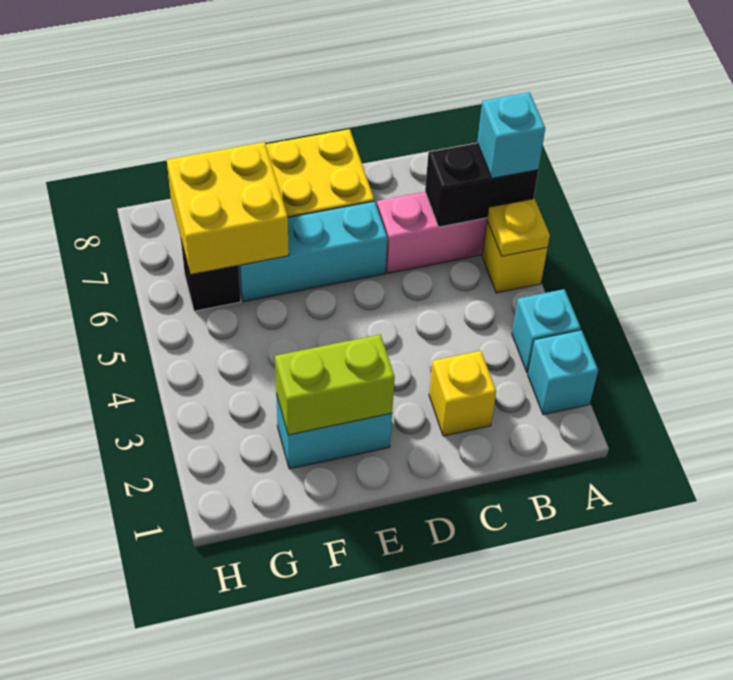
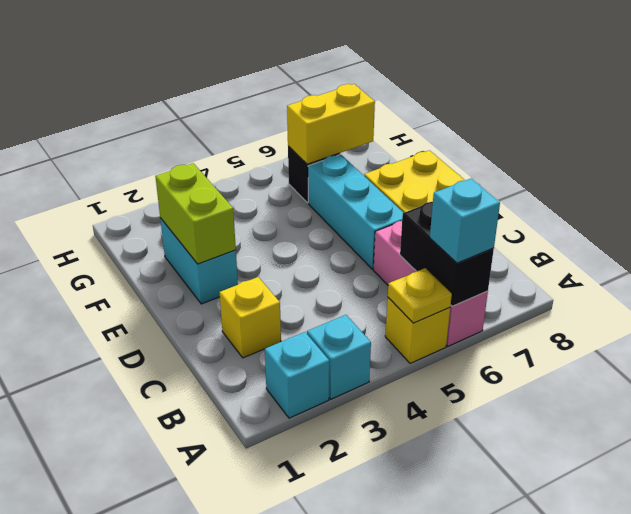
yellow brick F6:G7 level 2 -> yellow brick G6:G7 level 2

